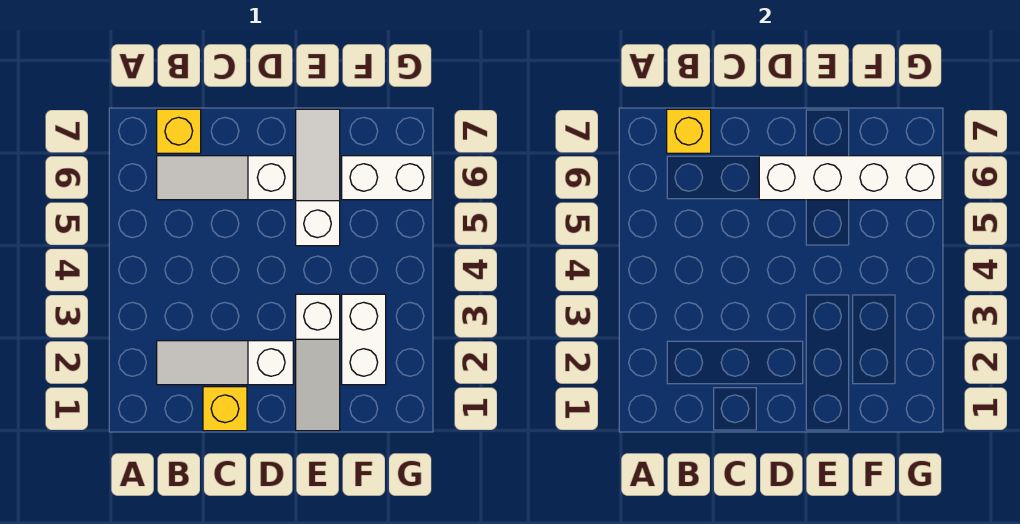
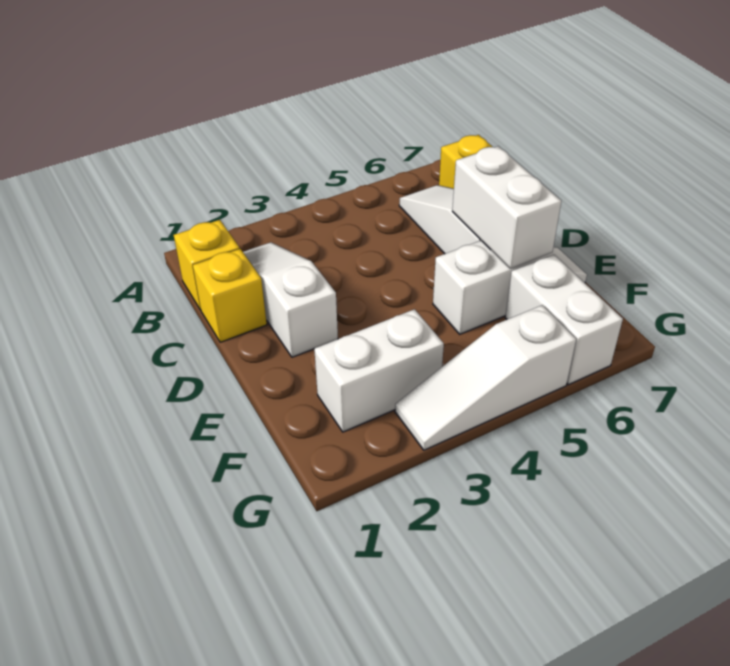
yellow brick B7 level 2 -> yellow brick B1 level 1
white brick D6:G6 level 2 -> white brick D6:E6 level 2
white slope E1:E3 level 1 top 3 -> white slope G3:G5 level 1 top 5

